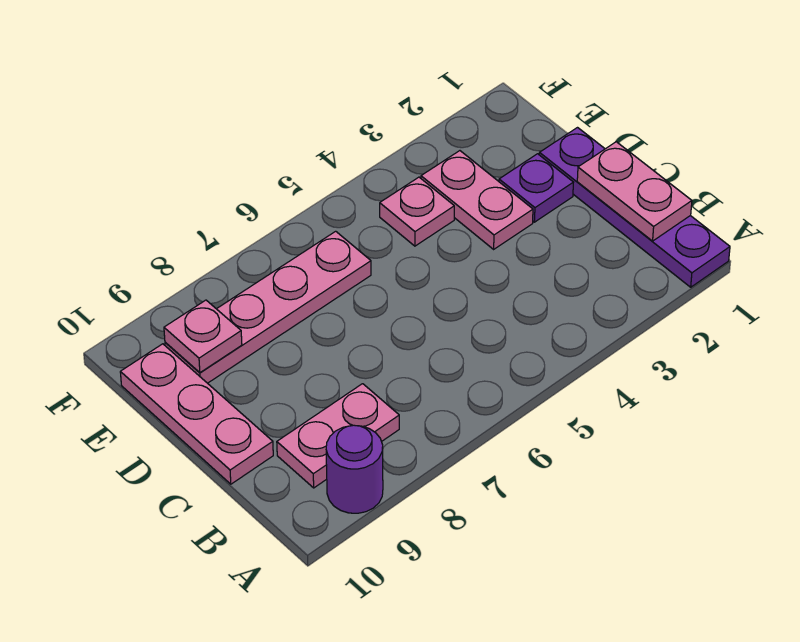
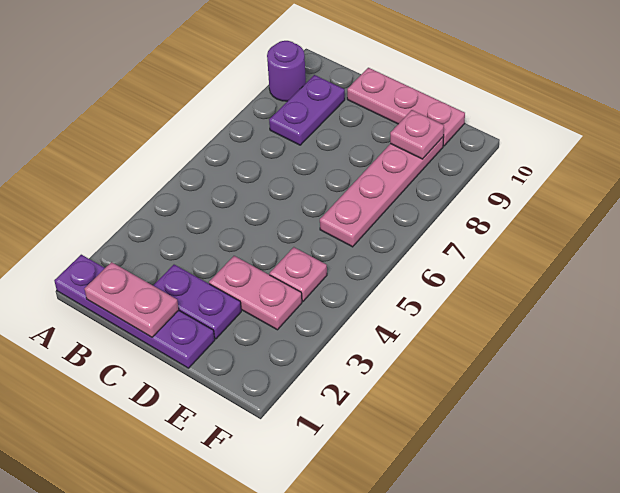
pink plate B8:B9 level 1 -> purple plate B8:B9 level 1
purple plate D2 level 1 -> purple plate C2:D2 level 1

